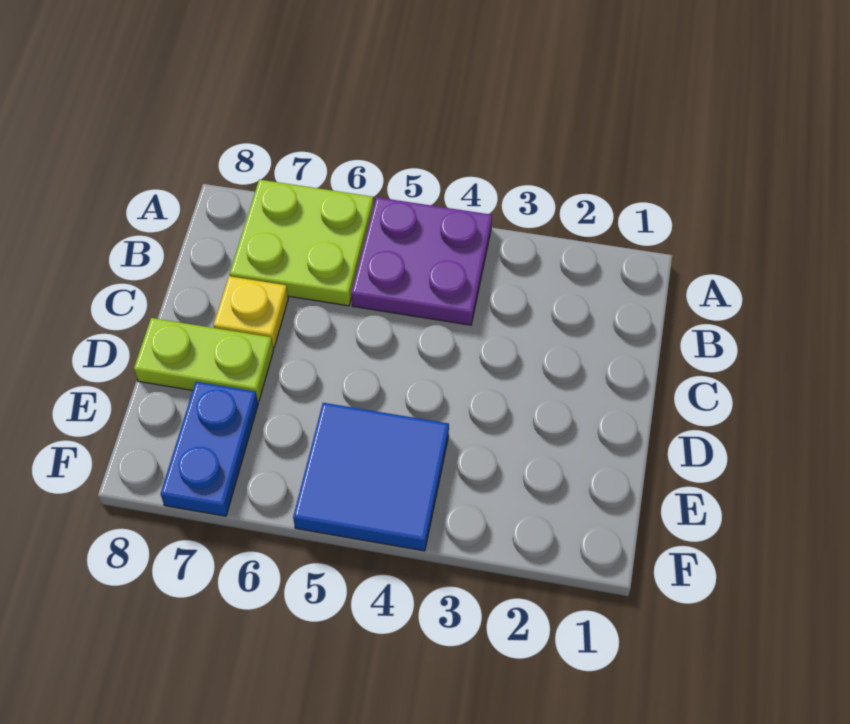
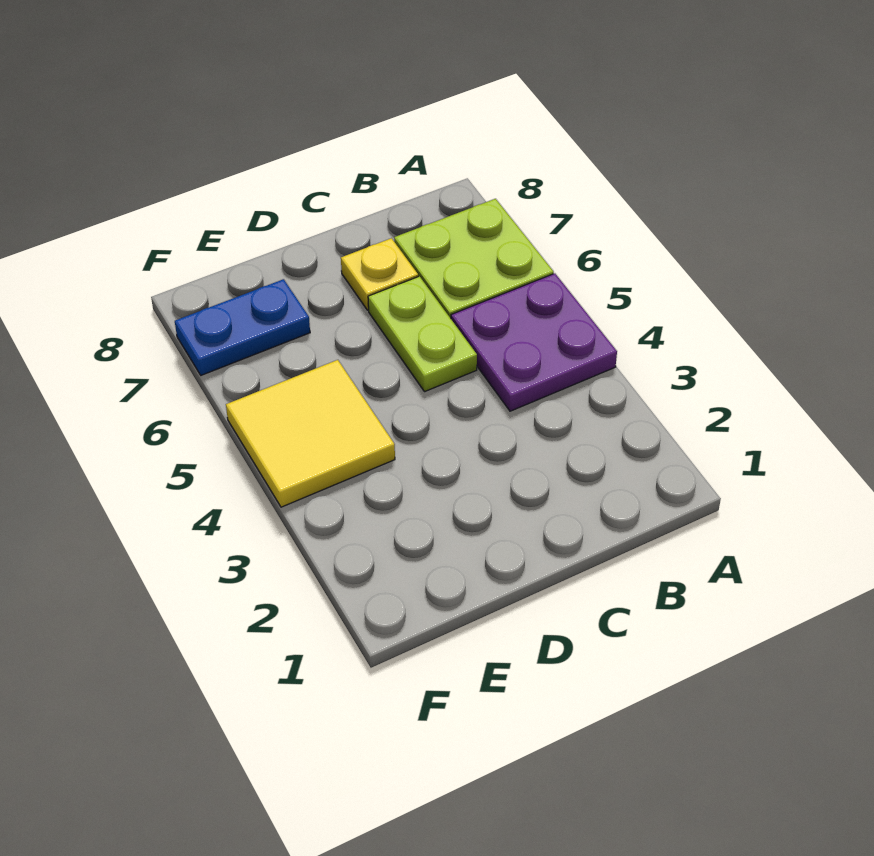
lime plate D7:D8 level 1 -> lime plate C5:C6 level 1
blue tile E4:F5 level 1 -> yellow tile E4:F5 level 1

